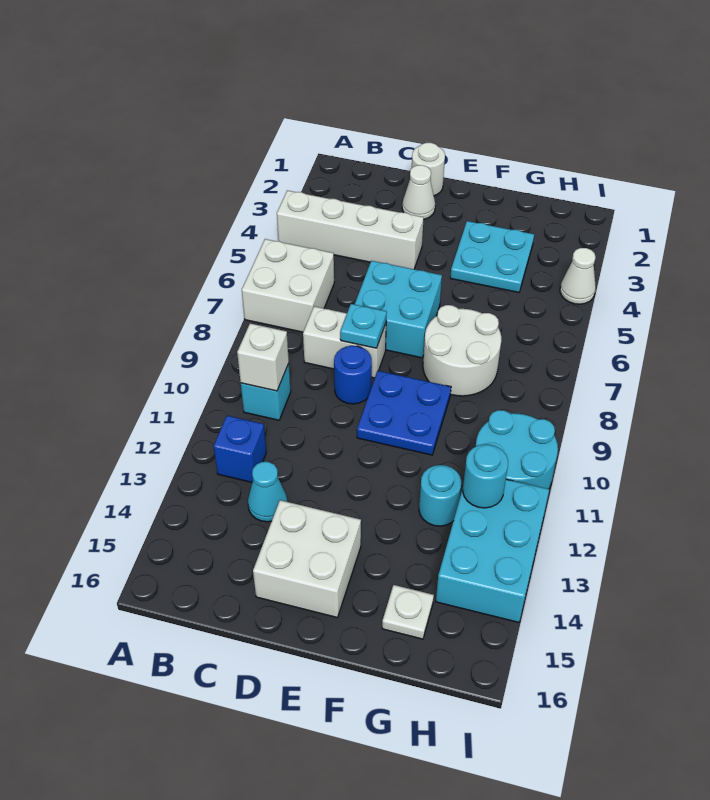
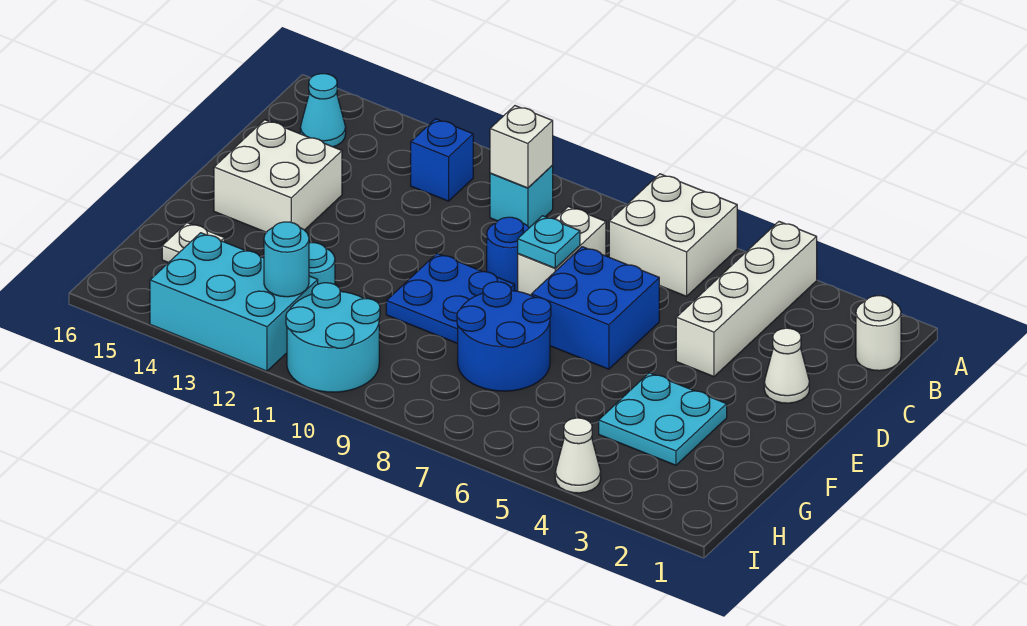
cyan cone C13 level 1 -> cyan cone B15 level 1
white round brick D1 level 1 -> white round brick B1 level 1
cyan brick D6:E7 level 1 -> blue brick D6:E7 level 1
white round brick F7:G8 level 1 -> blue round brick F7:G8 level 1

